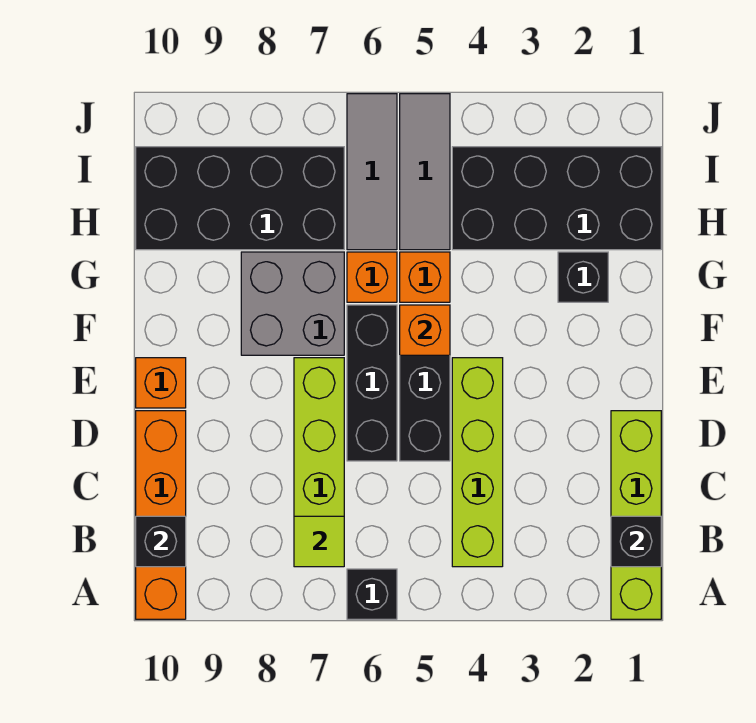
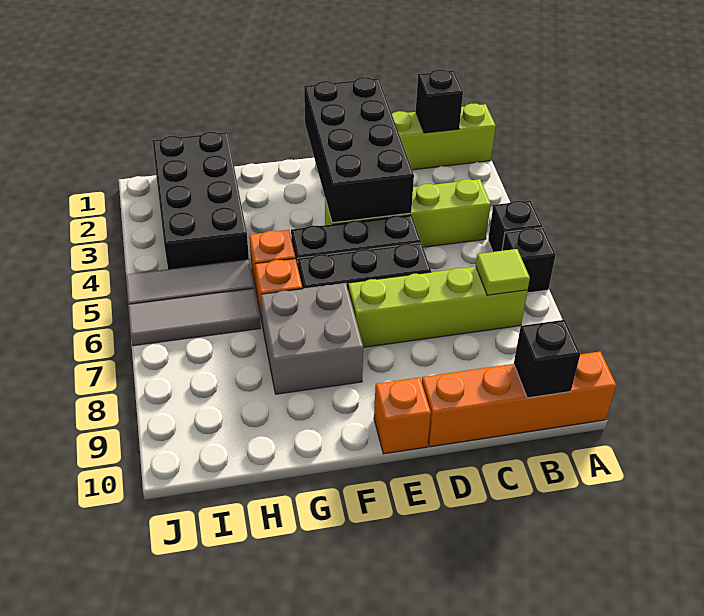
orange brick F5 level 2 -> none
black brick G2 level 1 -> black brick A5 level 1
black brick H7:I10 level 1 -> black brick D1:E4 level 2

